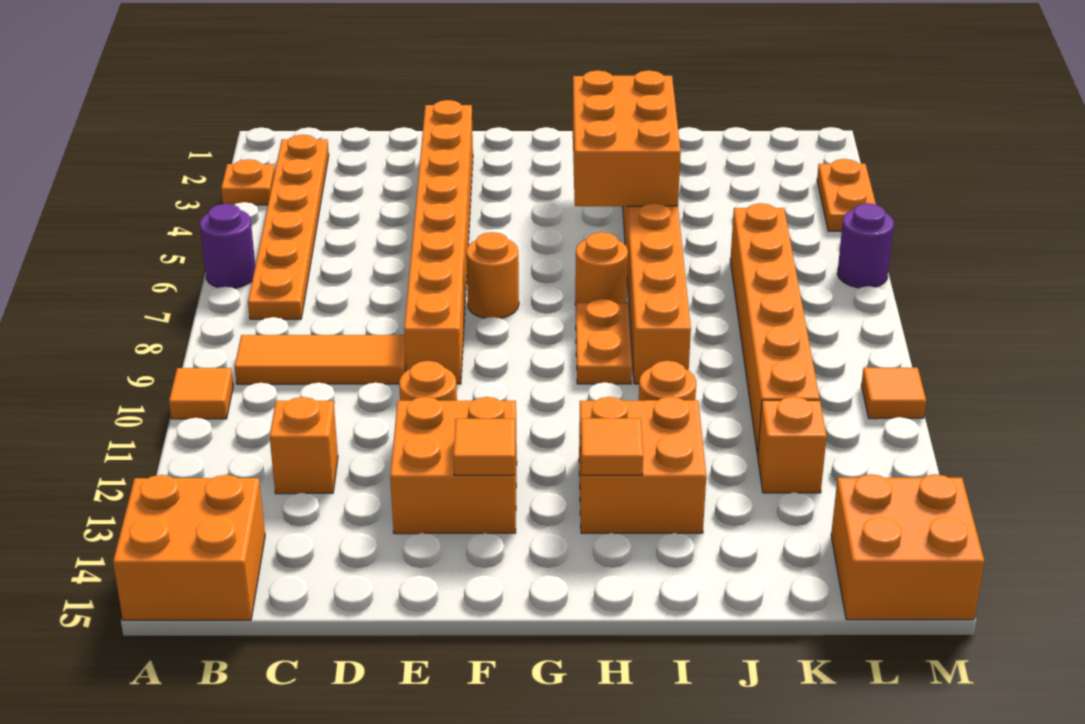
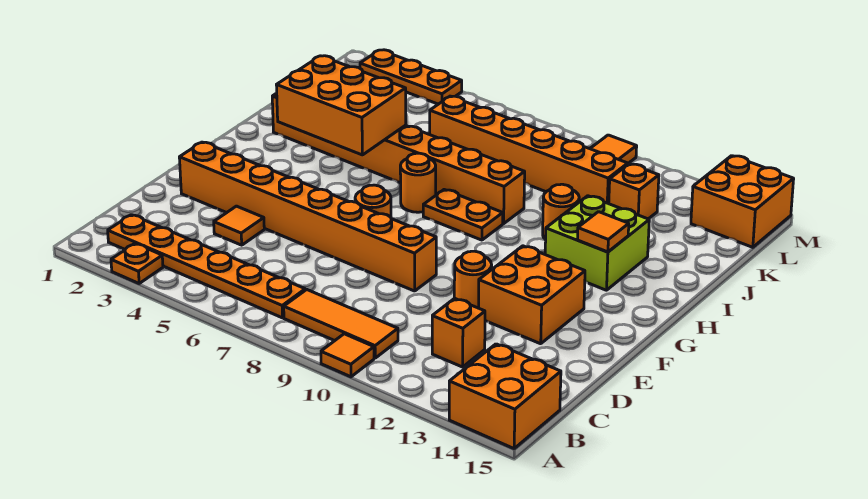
purple round brick A6 level 1 -> none
orange tile B9:D9 level 1 -> orange tile B8:B10 level 1
orange tile F13 level 2 -> orange tile D4 level 1
orange brick H12:I13 level 1 -> lime brick H12:I13 level 1
orange plate M3:M4 level 1 -> orange plate M2:M4 level 1
purple round brick M6 level 1 -> none

